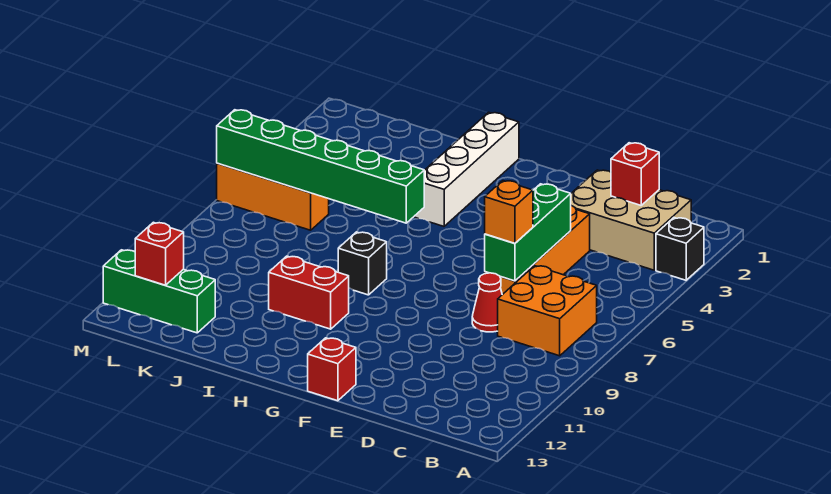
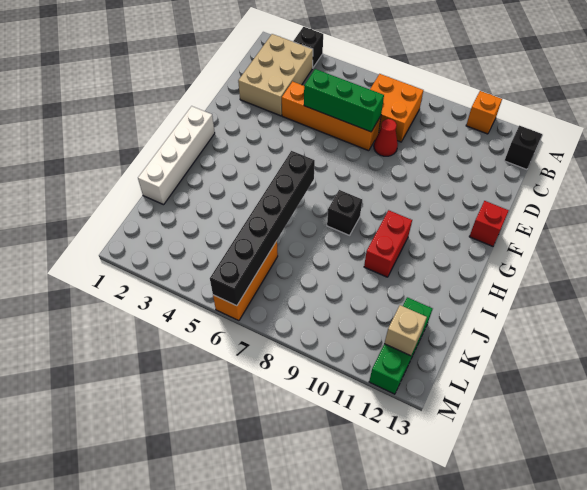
none -> black brick B13 level 1
red brick C2 level 2 -> none
orange brick D7 level 3 -> orange brick A11 level 1
white brick H1:H4 level 1 -> white brick G1:J1 level 1
green brick H6:M6 level 2 -> black brick H6:M6 level 2
red brick L12 level 2 -> tan brick L12 level 2

